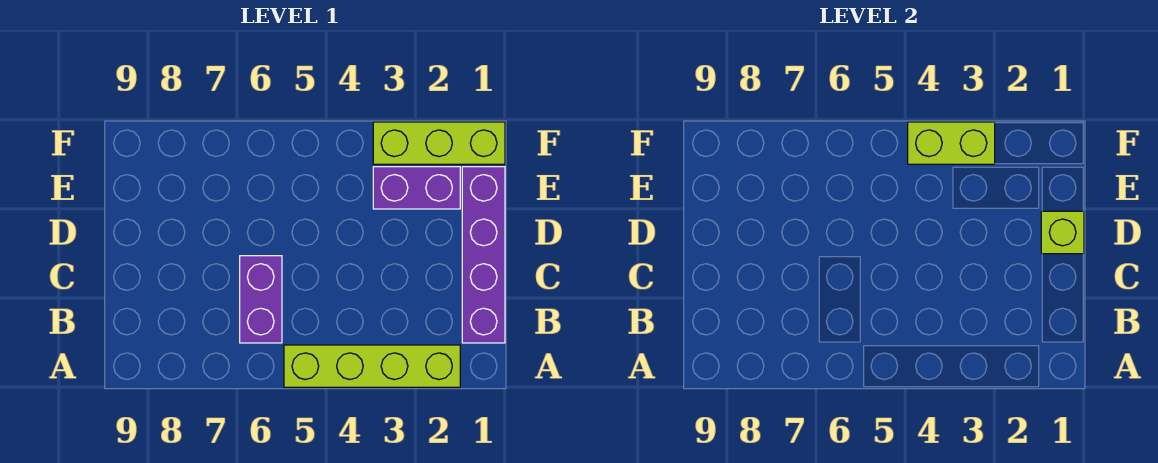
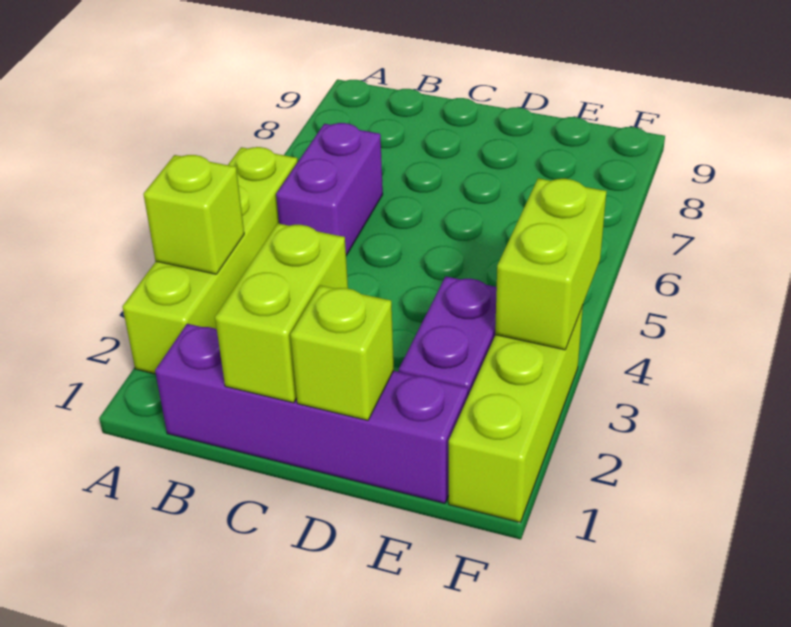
none -> lime brick A3 level 2
purple brick B6:C6 level 1 -> purple brick B5:B6 level 1
none -> lime brick C1:C2 level 2

